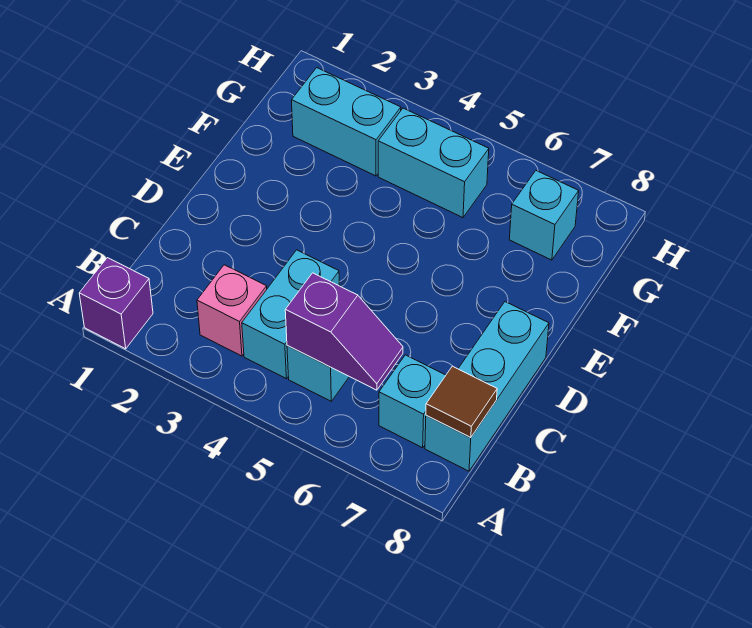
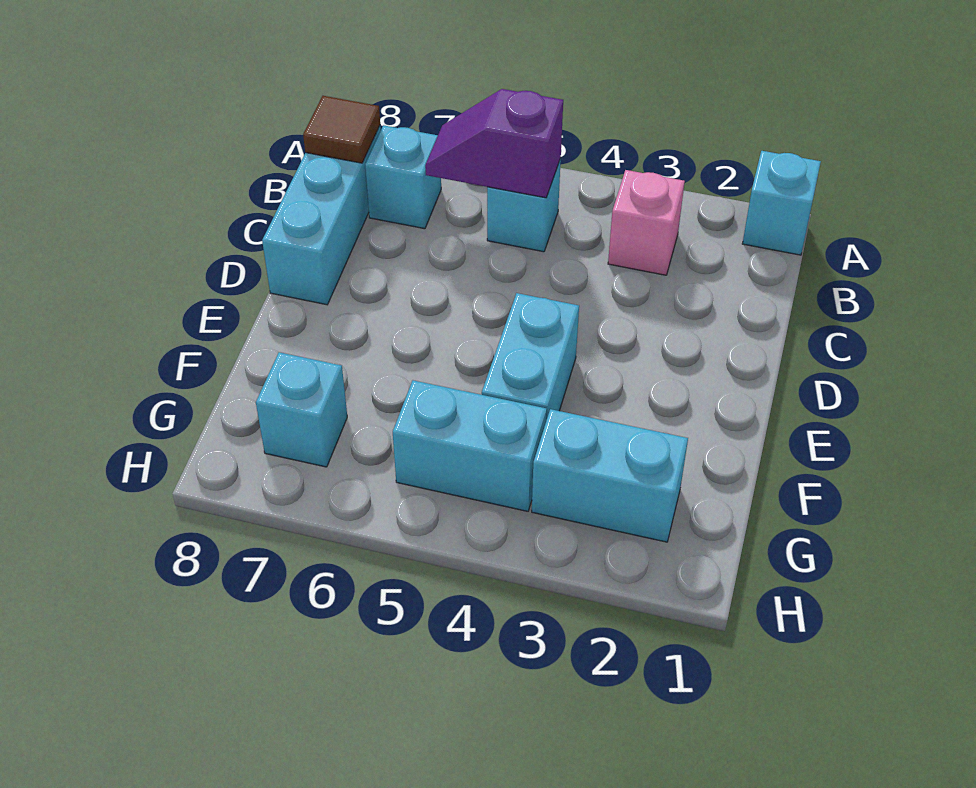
purple brick A1 level 1 -> cyan brick A1 level 1
cyan brick B4:C4 level 1 -> cyan brick E4:F4 level 1

